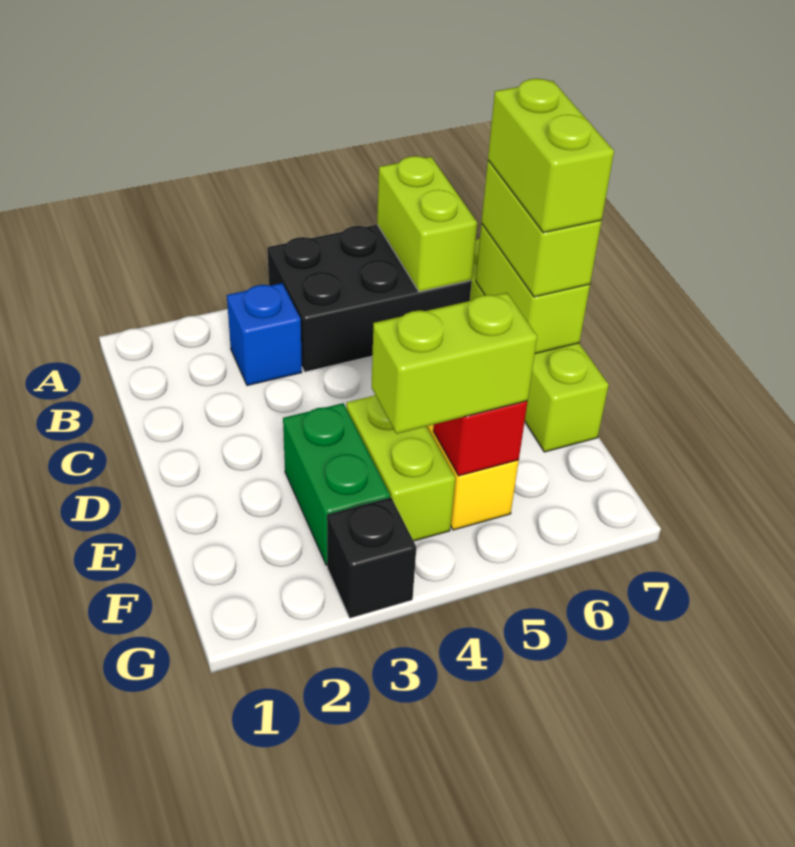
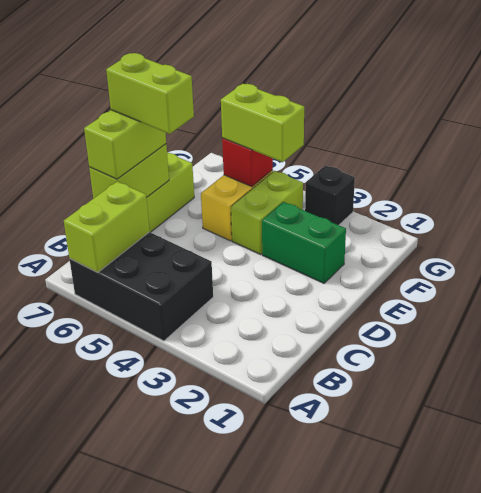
blue brick B3 level 1 -> none
lime brick C7:D7 level 4 -> lime brick D6:D7 level 4
green brick E3:F3 level 1 -> green brick E2:E3 level 1

